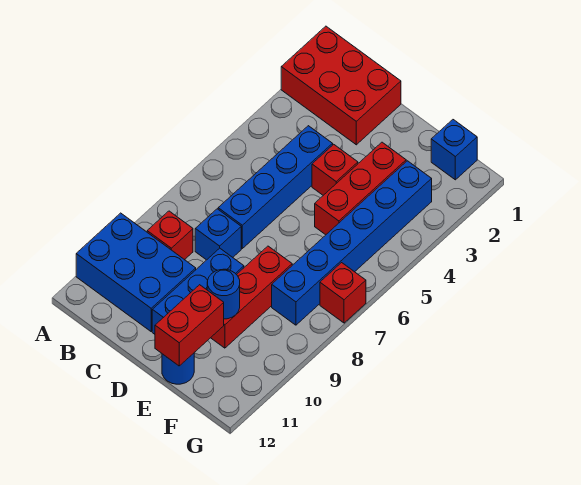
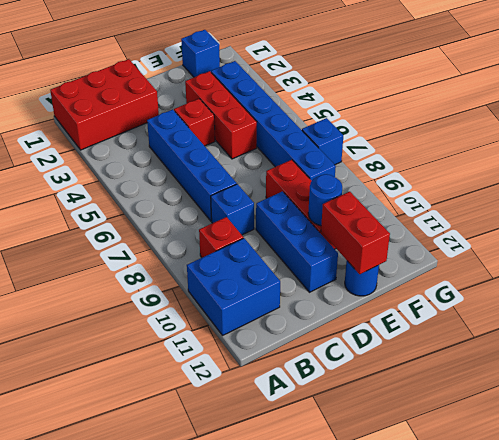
blue brick A10:C11 level 1 -> blue brick A10:B11 level 1
red brick G7 level 1 -> blue brick G7 level 1

